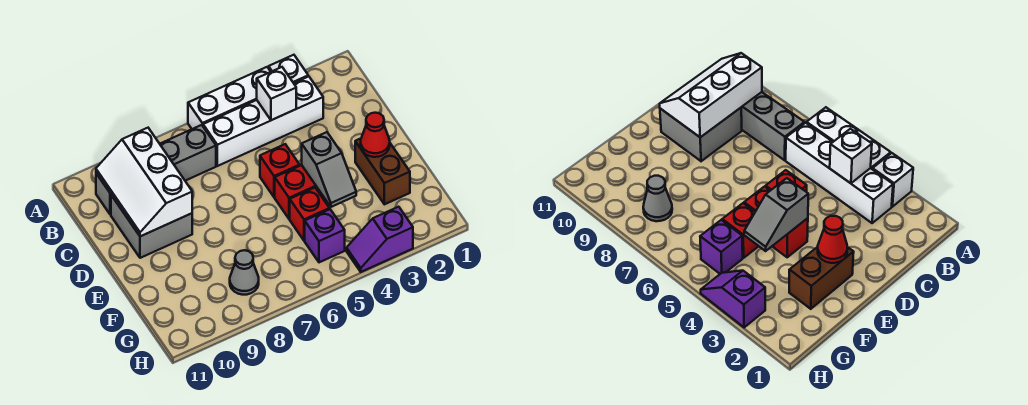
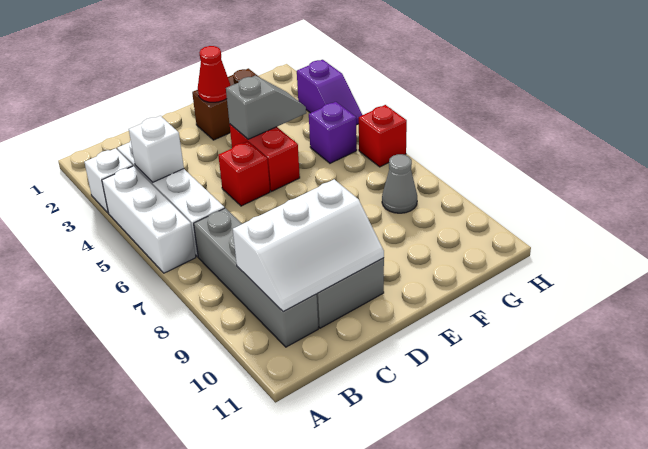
red brick F5 level 1 -> red brick H6 level 1

